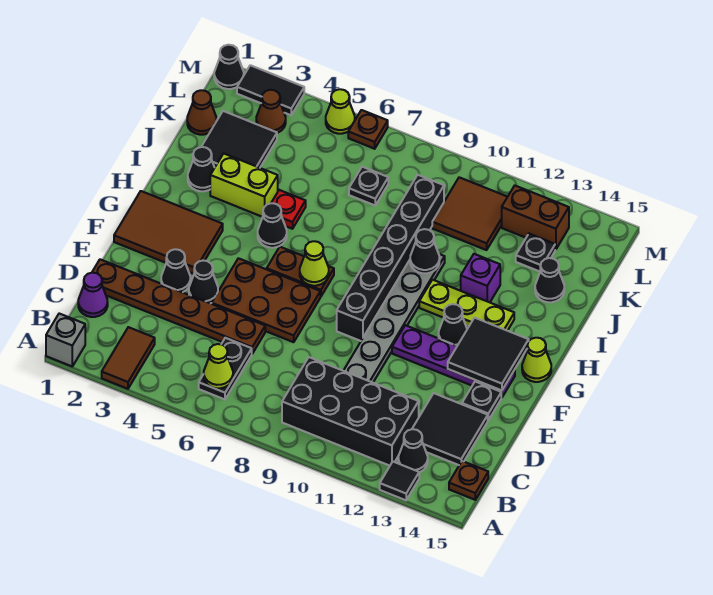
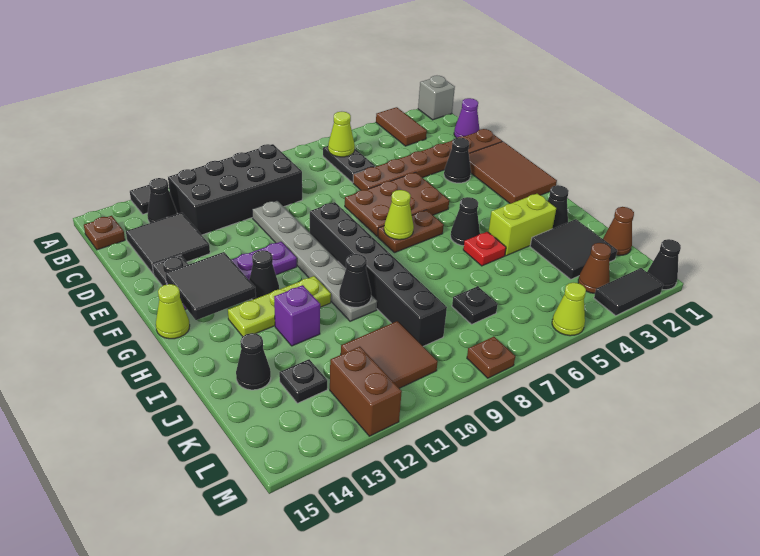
black cone E4 level 1 -> none
brown tile F1:G3 level 1 -> brown tile E1:G2 level 1
brown brick L12:L13 level 1 -> brown brick L12:M12 level 1
brown plate M6 level 1 -> brown plate M8 level 1

